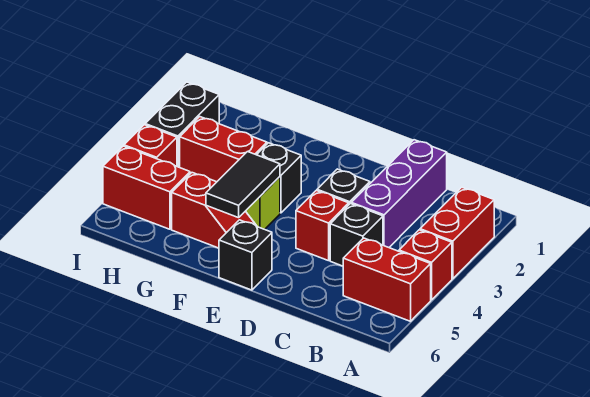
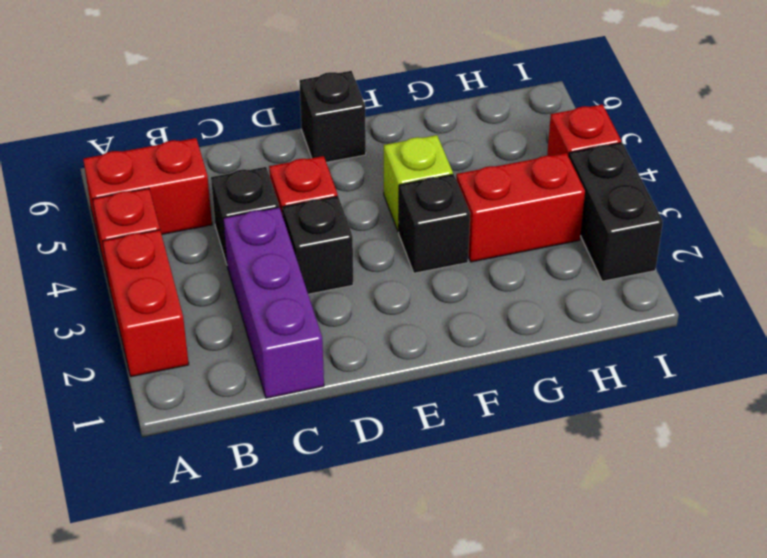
black tile F4:F5 level 2 -> none
red slope F5:G5 level 1 top G -> none
red brick H5:I5 level 1 -> none

